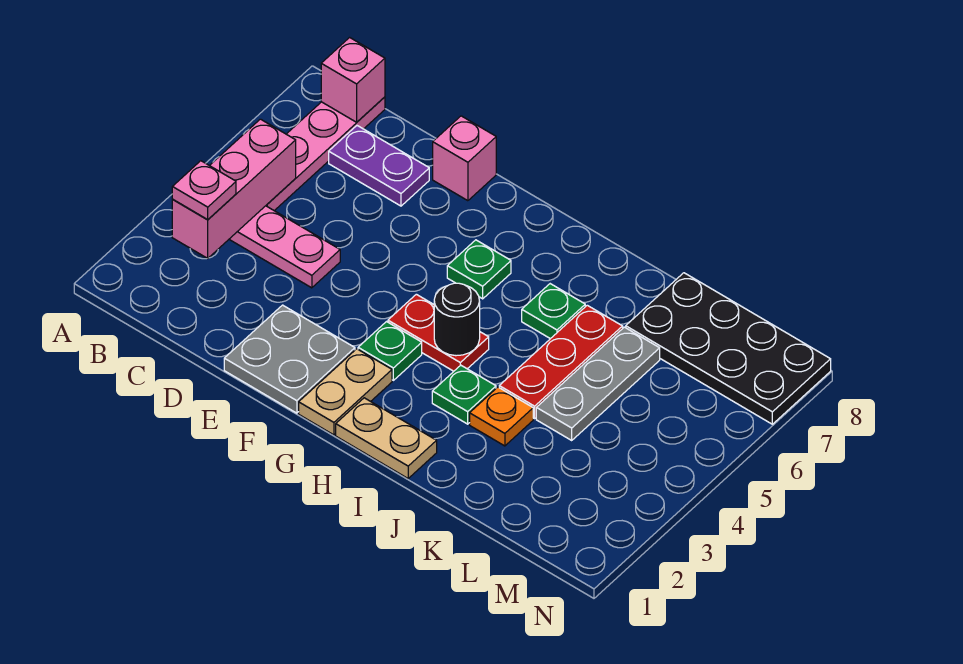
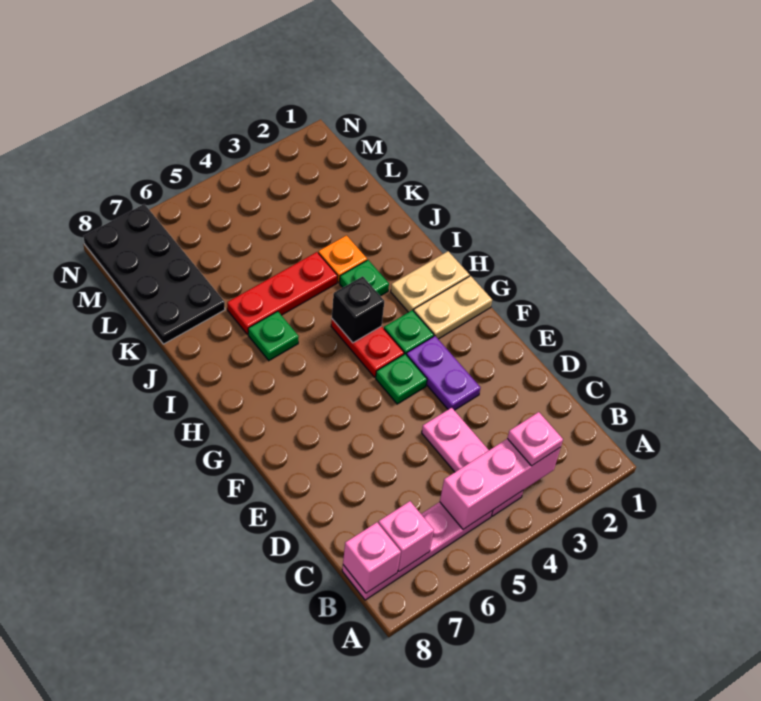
purple plate C7:D7 level 1 -> purple plate E3:F3 level 1
grey plate E1:F2 level 1 -> none
pink brick E8 level 1 -> pink brick B7 level 2
green plate G6 level 1 -> green plate F4 level 1
tan plate H1:I1 level 1 -> tan plate H1:H2 level 1
black round brick H4 level 2 -> black brick H4 level 2
grey plate K4:K6 level 1 -> none

